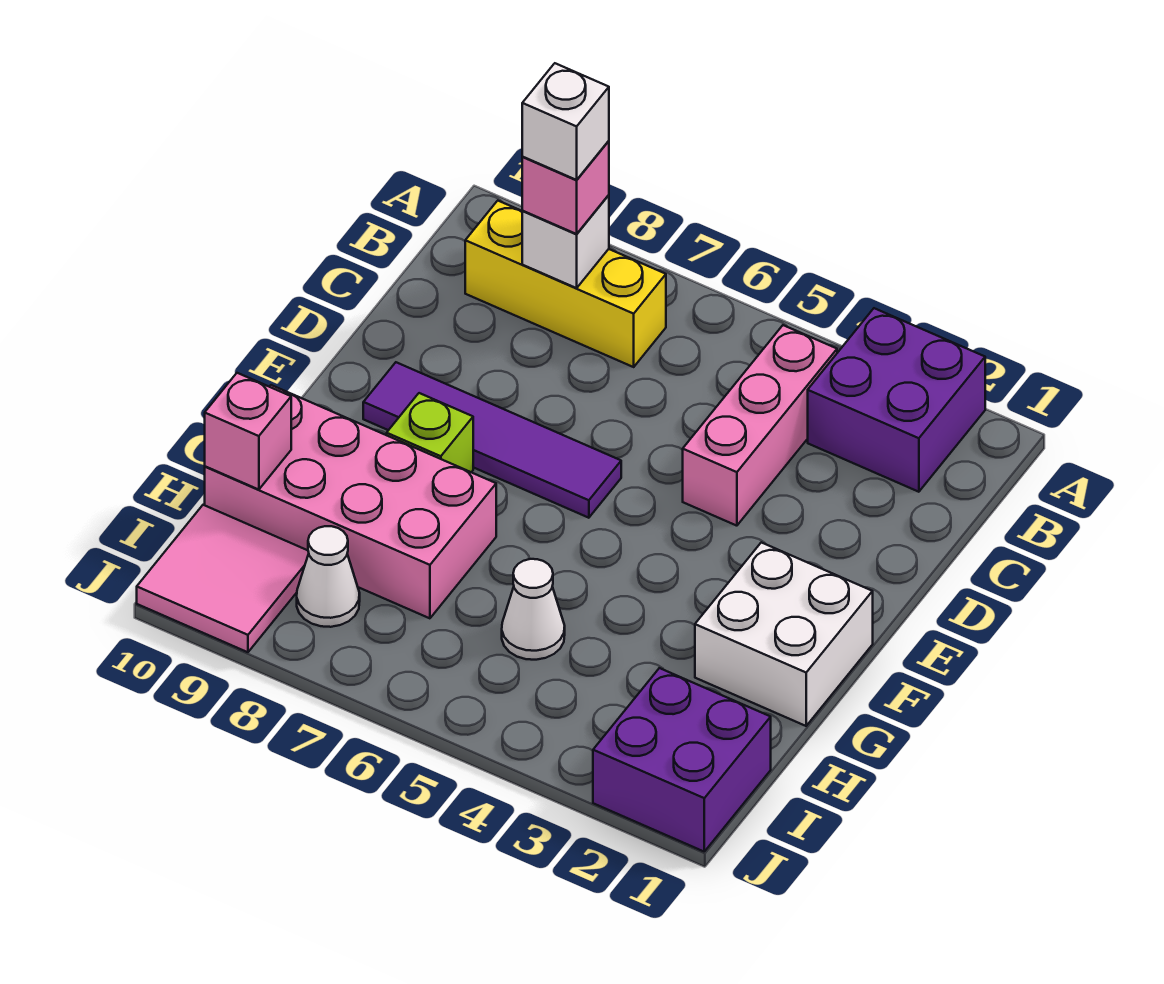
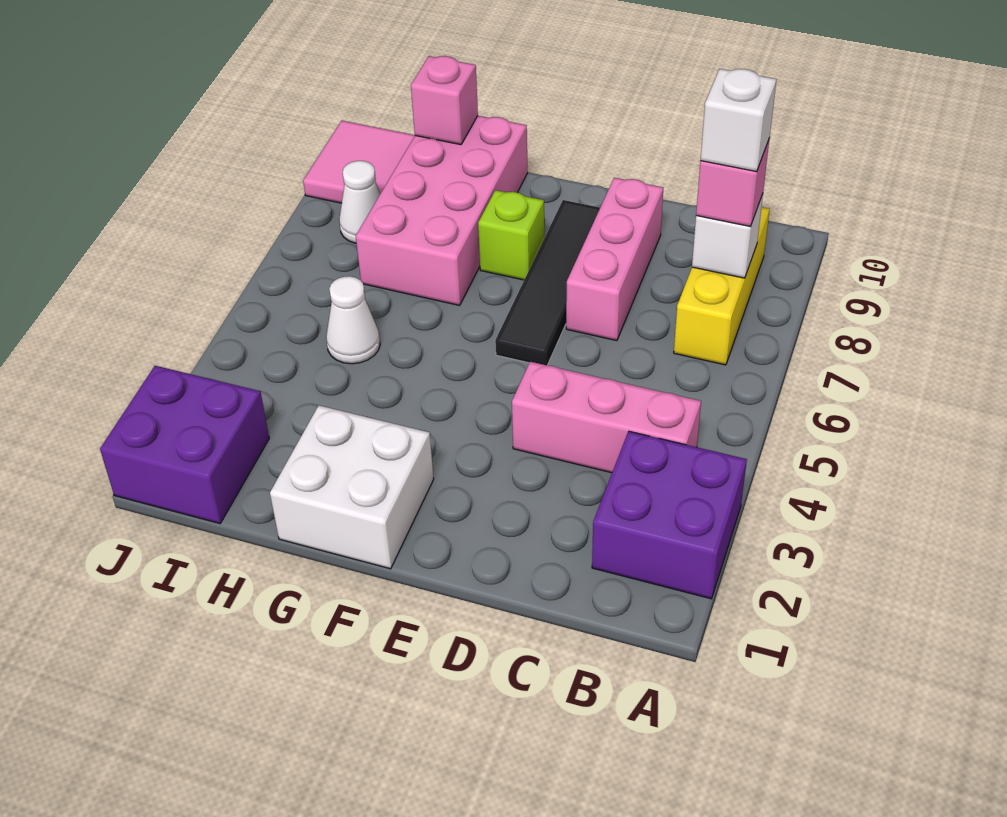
none -> pink brick D7:D9 level 1
purple tile E6:E9 level 1 -> black tile E6:E9 level 1

